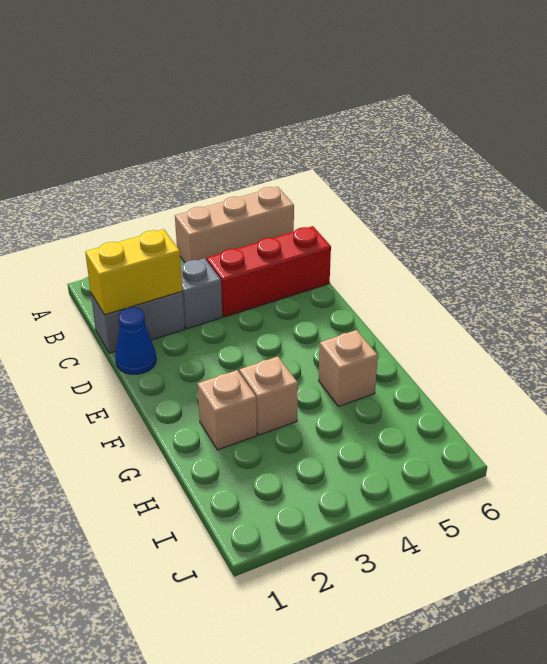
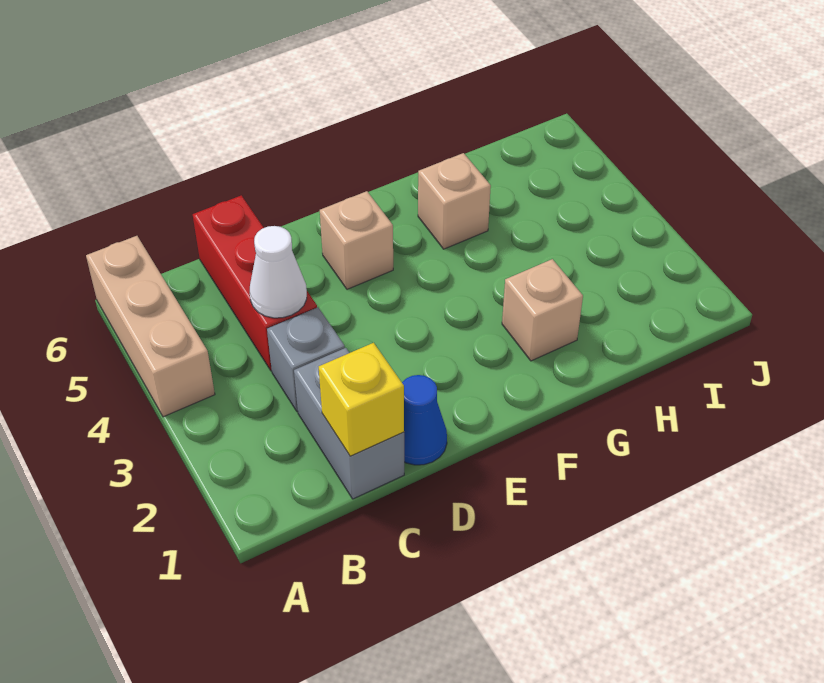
yellow brick C1:C2 level 2 -> yellow brick C1 level 2
none -> white cone C4 level 2
tan brick G3 level 1 -> tan brick E5 level 1

